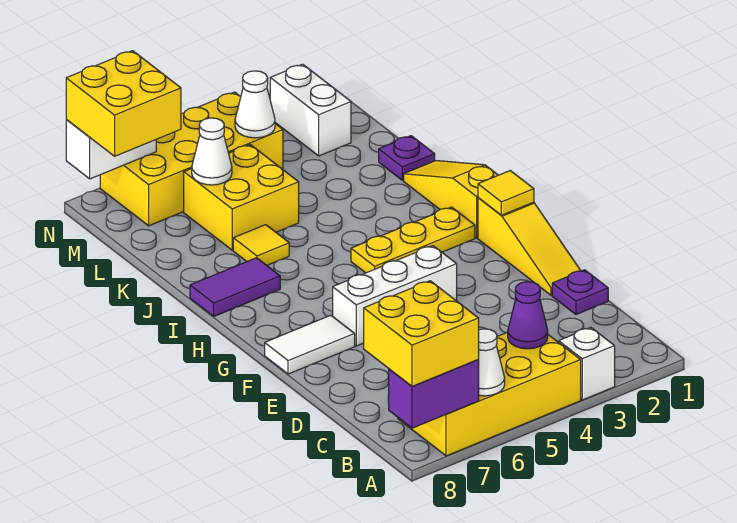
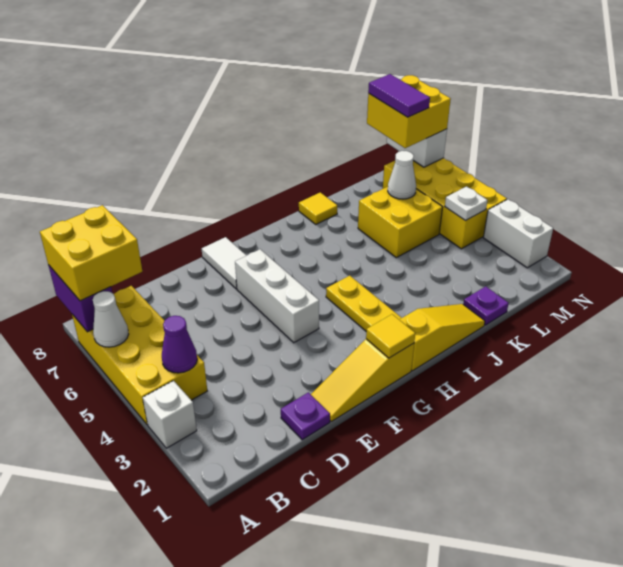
purple tile I7:I8 level 1 -> purple tile M7:M8 level 4
yellow tile J6 level 1 -> yellow tile J8 level 1
white brick M2:N2 level 1 -> white brick N2:N3 level 1
white cone M4 level 2 -> white plate M4 level 2

